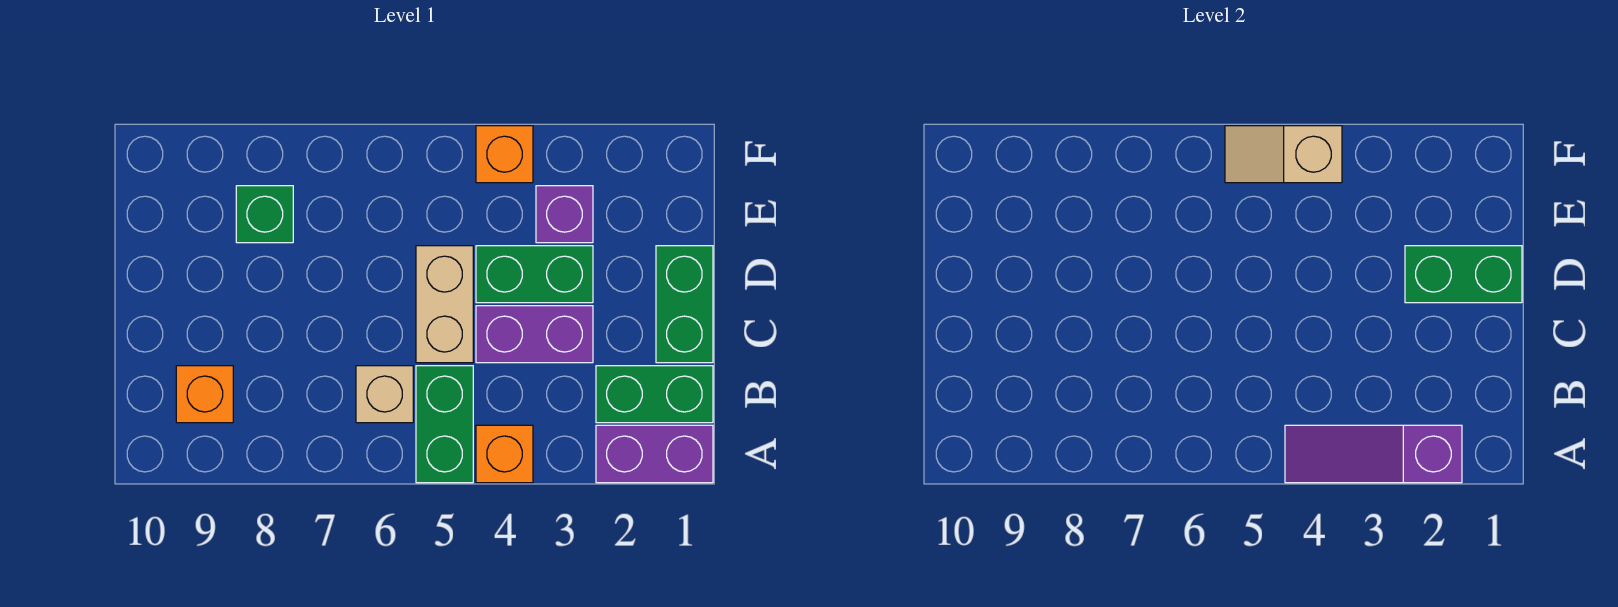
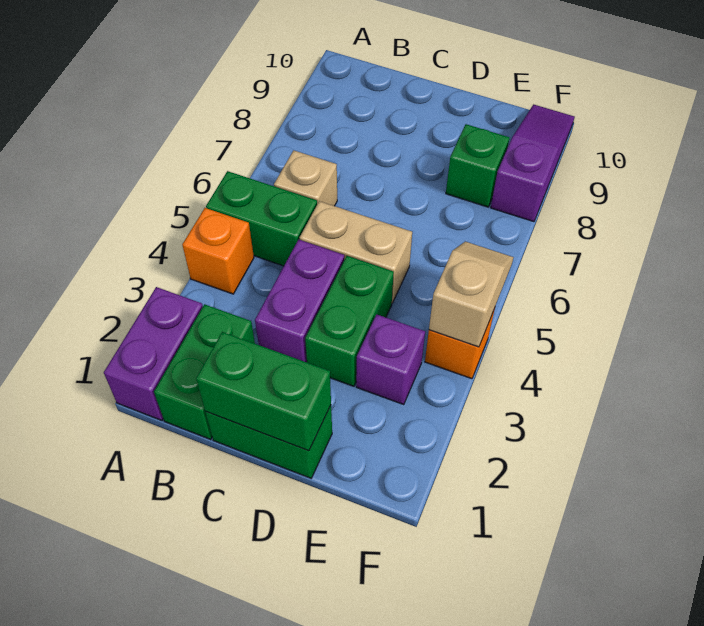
purple slope A2:A4 level 2 top 2 -> purple slope F8:F10 level 1 top 8
orange brick B9 level 1 -> none
green brick D1:D2 level 2 -> green brick C1:D1 level 2

